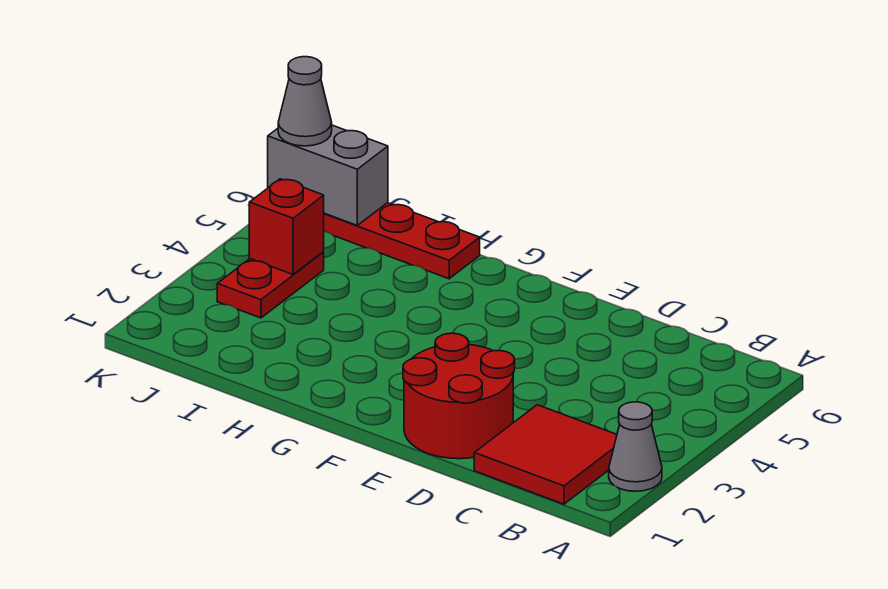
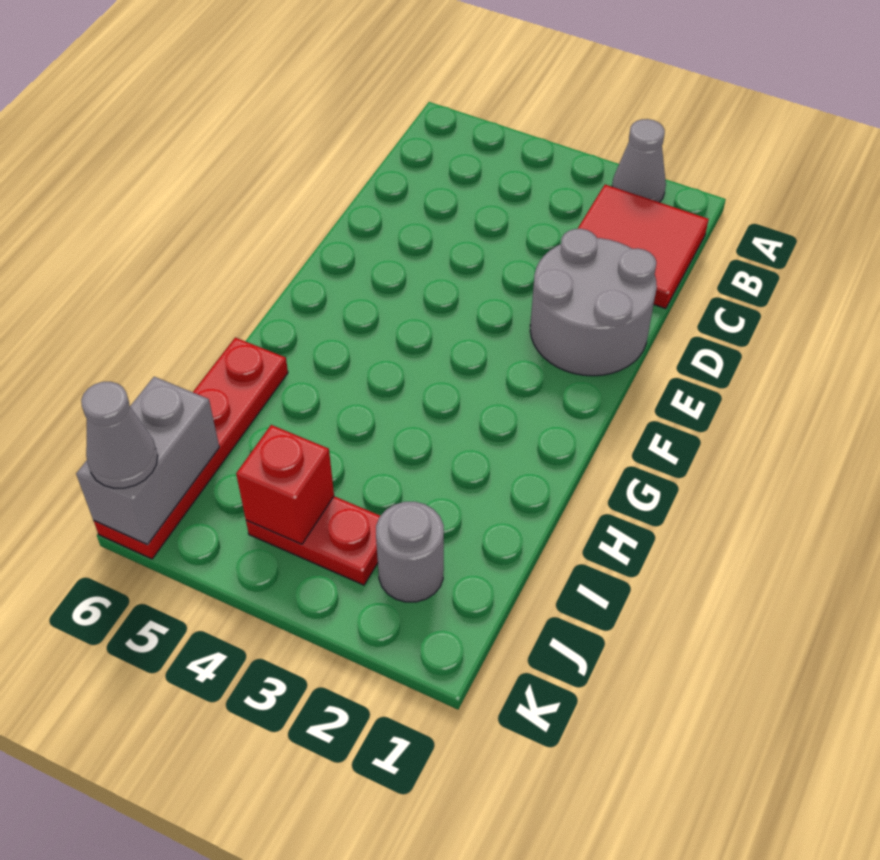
red round brick D1:E2 level 1 -> grey round brick D1:E2 level 1
none -> grey round brick J2 level 1

